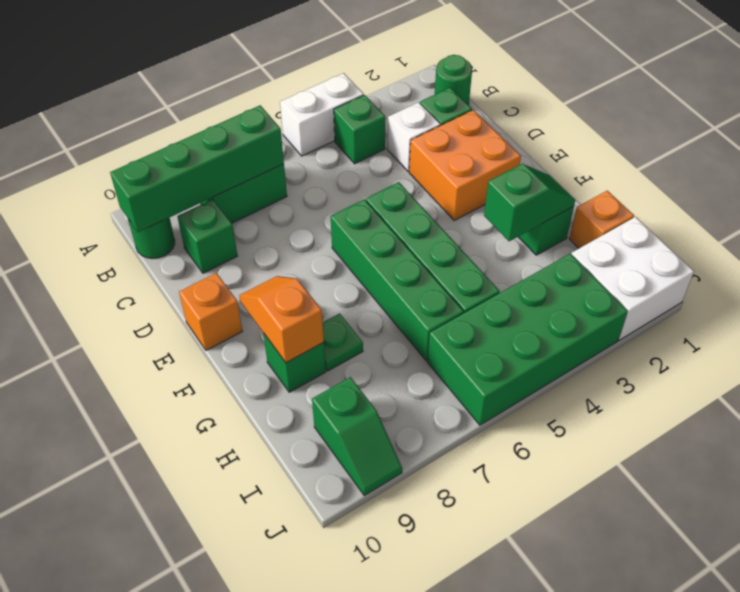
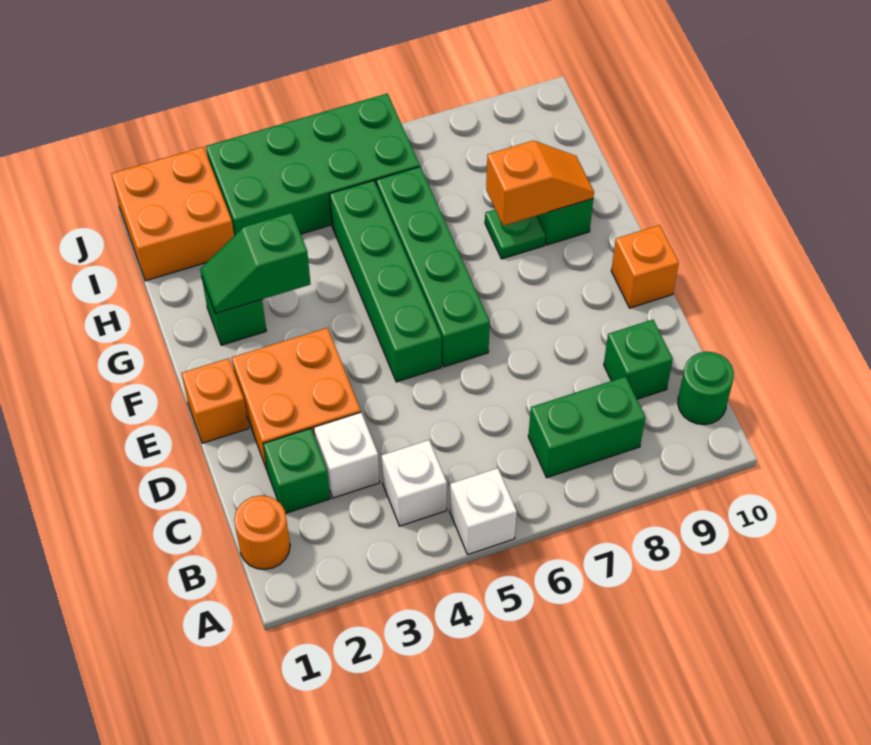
white brick A4:A5 level 1 -> white brick A5 level 1
green round brick B1 level 1 -> orange round brick B1 level 1
green brick B4 level 1 -> white brick B4 level 1
green brick B7:B10 level 2 -> none
orange slope F9:G9 level 2 top G -> orange slope G8:G9 level 2 top 8
orange brick H1 level 1 -> orange brick E1 level 1
white brick I1:J2 level 1 -> orange brick I1:J2 level 1
green slope I9:J9 level 1 top I -> none

